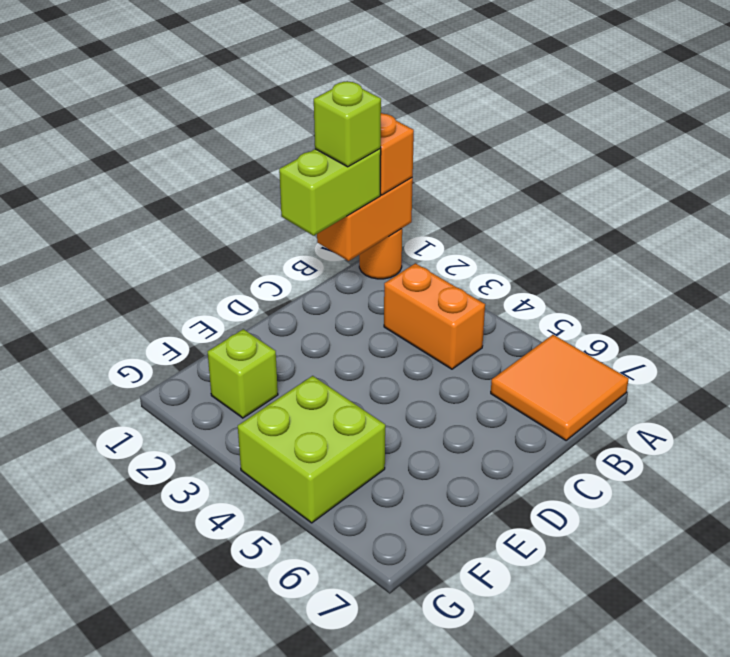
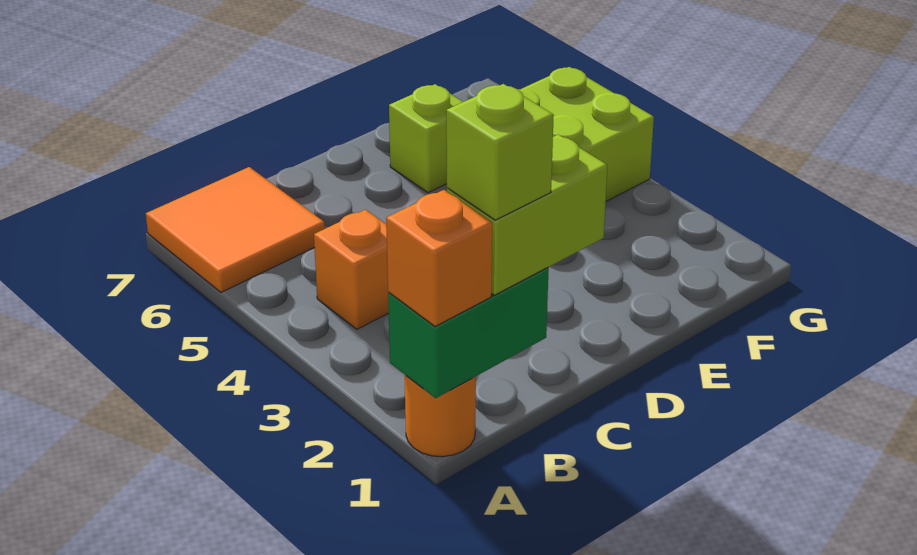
orange brick A1:B1 level 2 -> green brick A1:B1 level 2
orange brick B3:B4 level 1 -> orange brick B4 level 1
lime brick F2 level 1 -> lime brick E6 level 1

